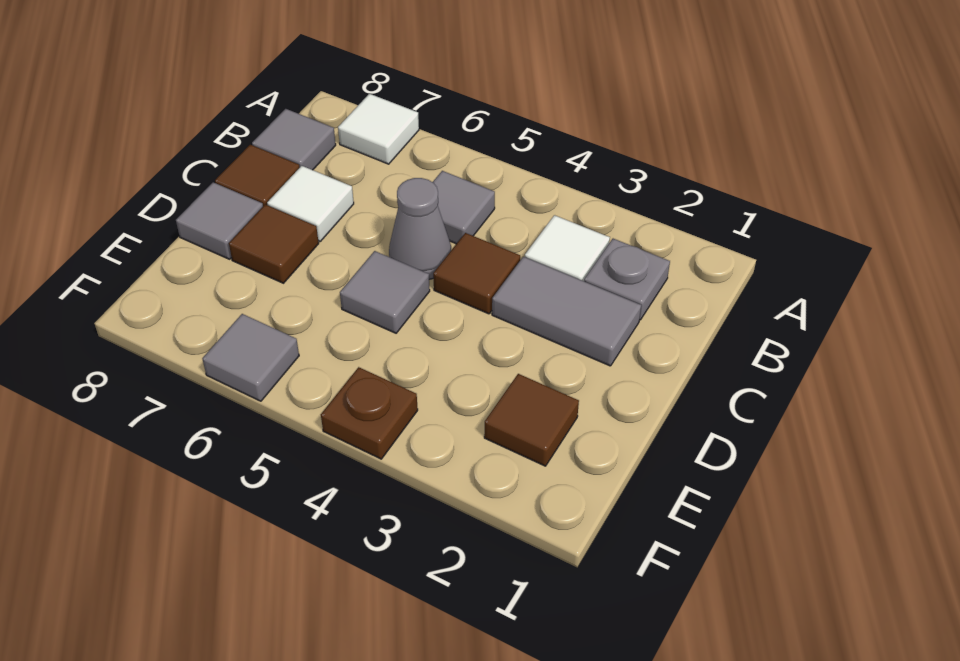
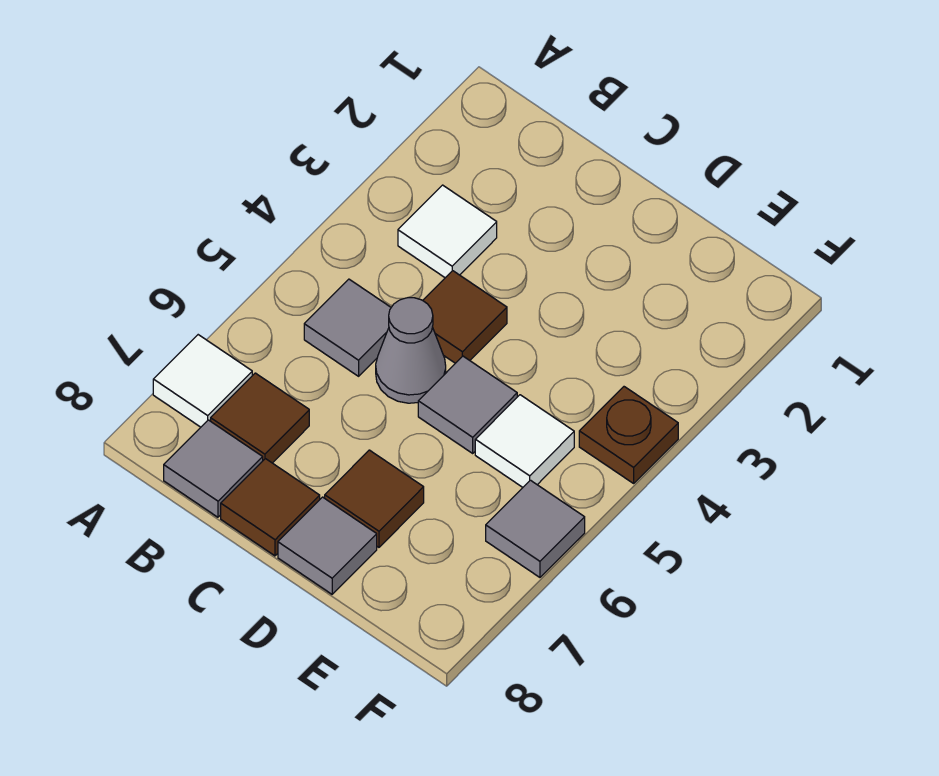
grey plate B2 level 1 -> none
grey tile C2:C3 level 1 -> none
white tile C7 level 1 -> white tile E5 level 1
brown tile E2 level 1 -> brown tile B7 level 1

